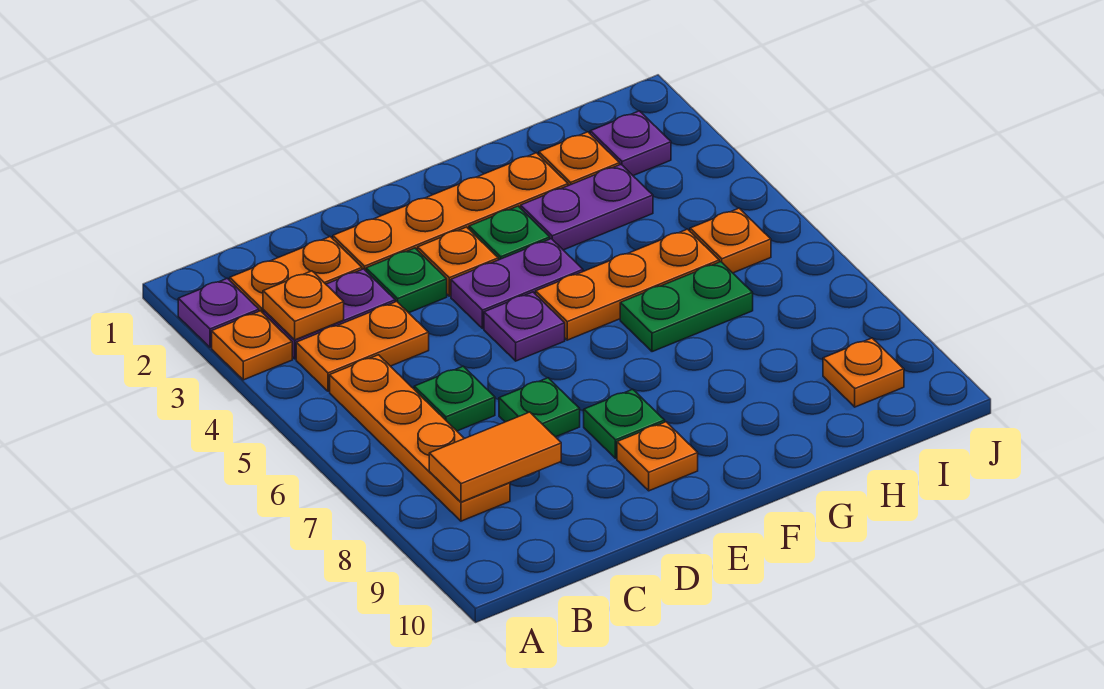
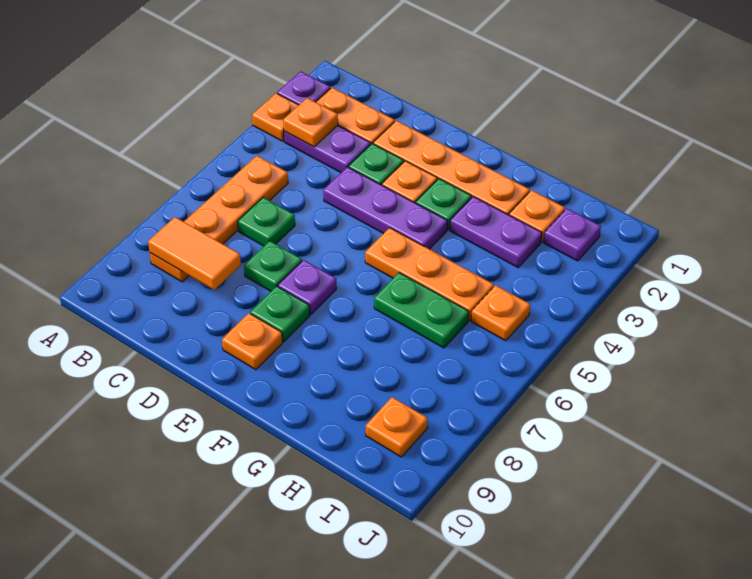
orange plate B4:C4 level 1 -> none
purple plate E4:F4 level 1 -> purple plate D4:F4 level 1
purple plate E5 level 1 -> purple plate E7 level 1

